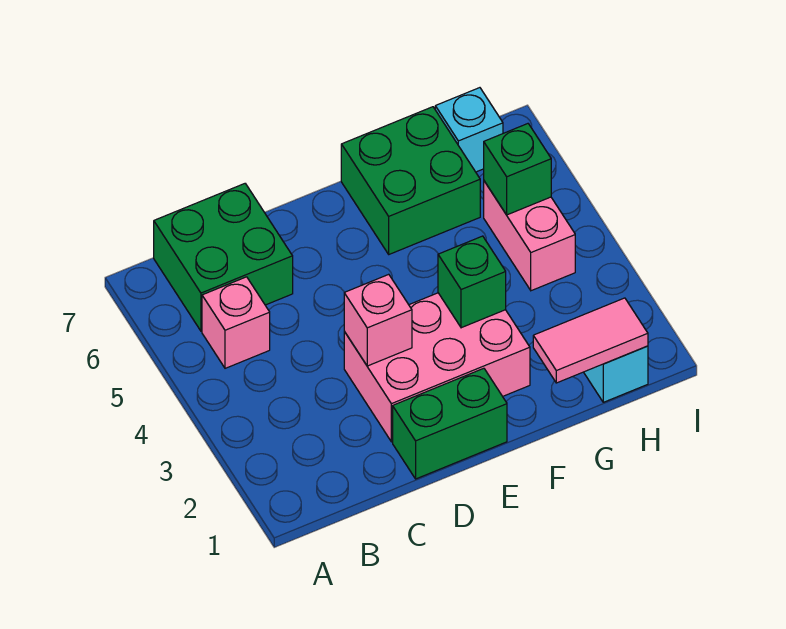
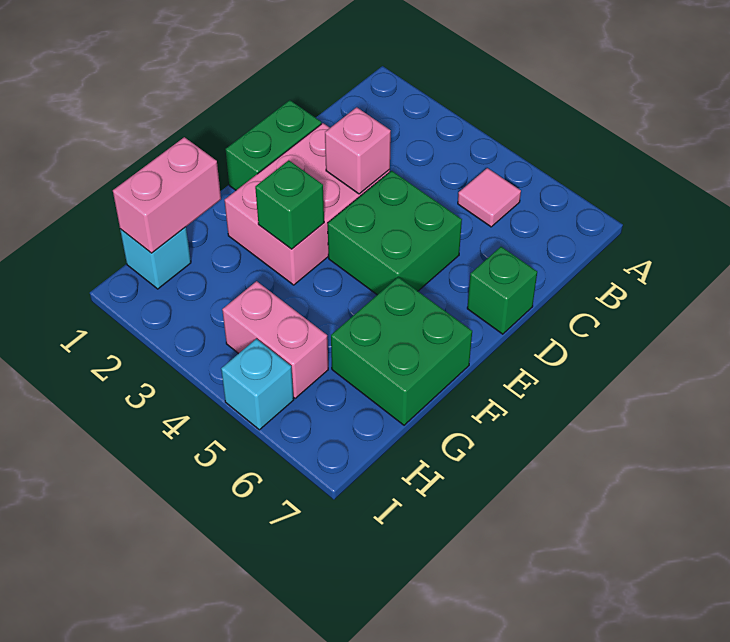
pink brick B5 level 1 -> pink tile B5 level 1
green brick B6:C7 level 1 -> green brick D4:E5 level 1
pink tile G1:H1 level 2 -> pink brick G1:H1 level 2
green brick H5 level 2 -> green brick D7 level 1
cyan brick H7 level 1 -> cyan brick I5 level 1

